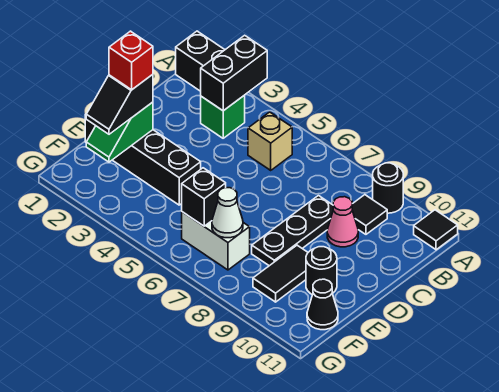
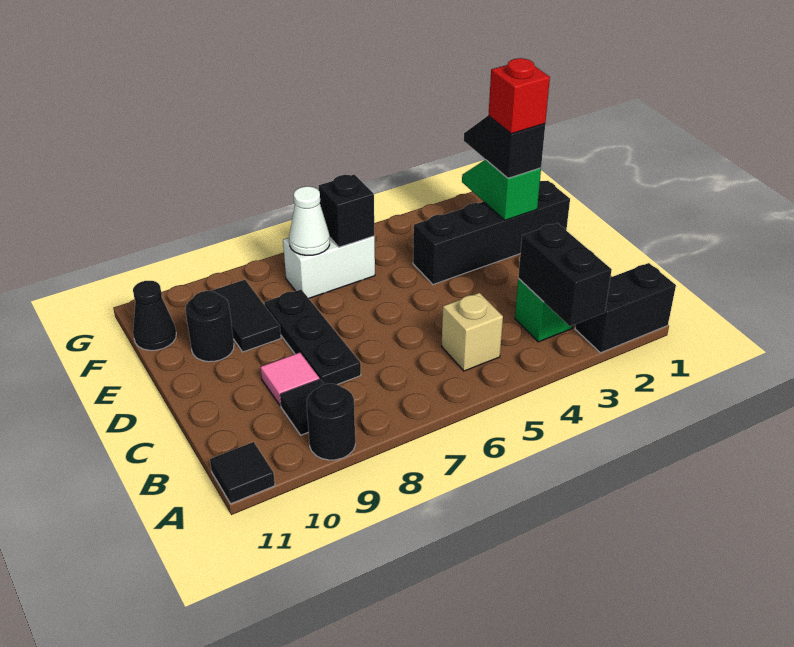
pink cone C9 level 1 -> pink tile C9 level 1

